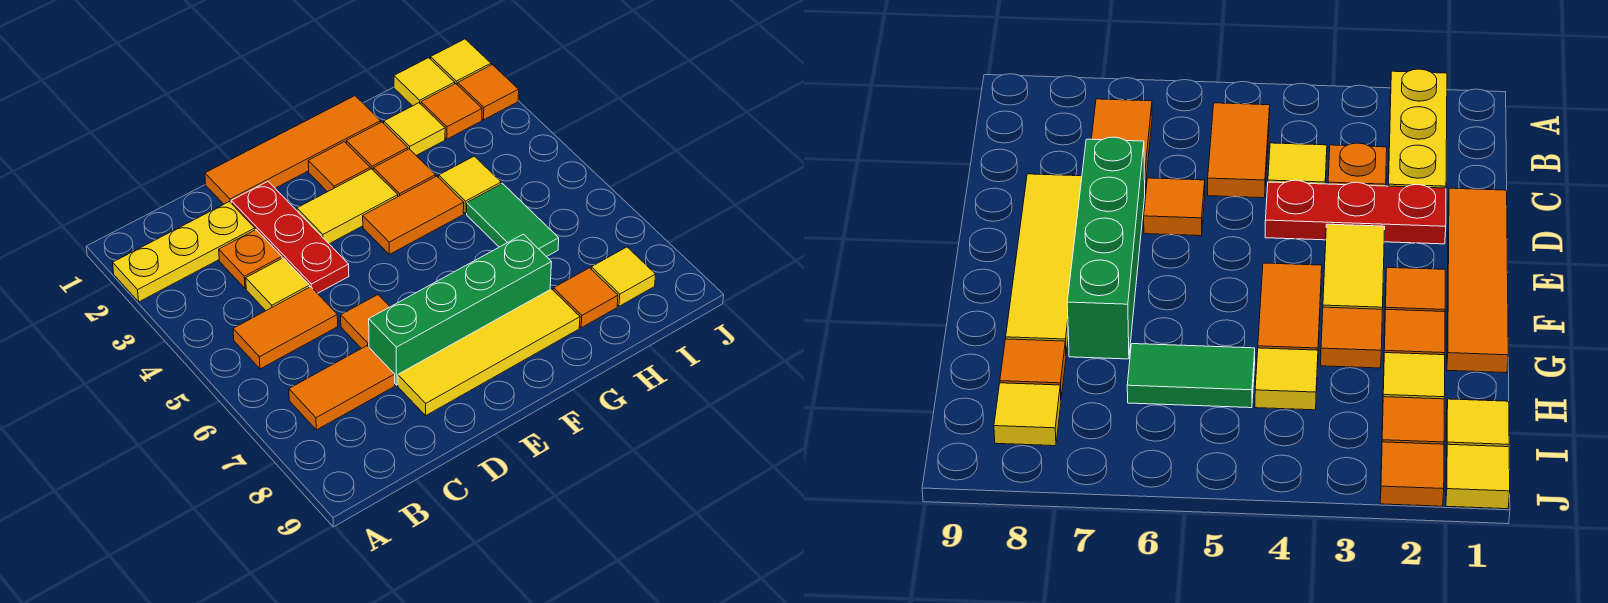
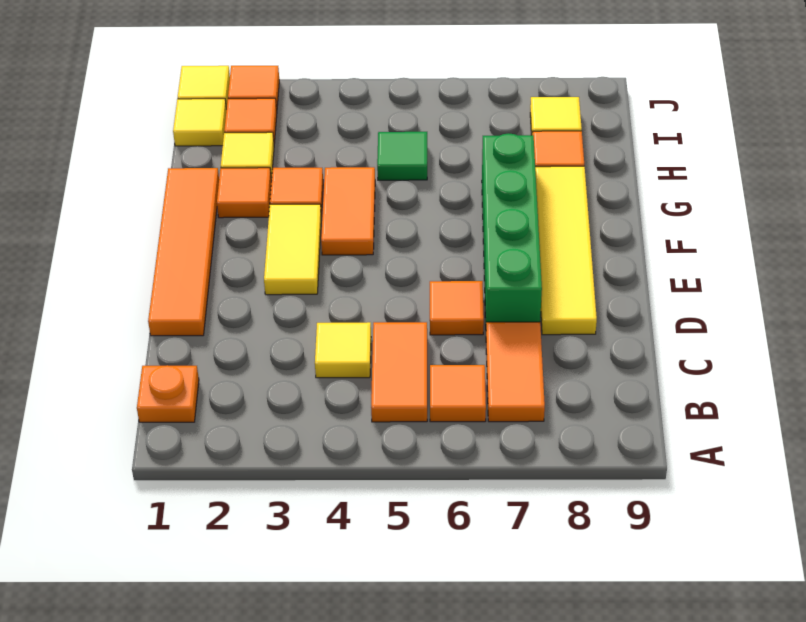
yellow plate A2:C2 level 1 -> none
orange plate C3 level 1 -> orange plate B1 level 1
red plate D2:D4 level 1 -> none
orange tile F2 level 1 -> orange tile B6 level 1
yellow tile H4 level 1 -> none
green tile H5:H6 level 1 -> green tile H5 level 1

